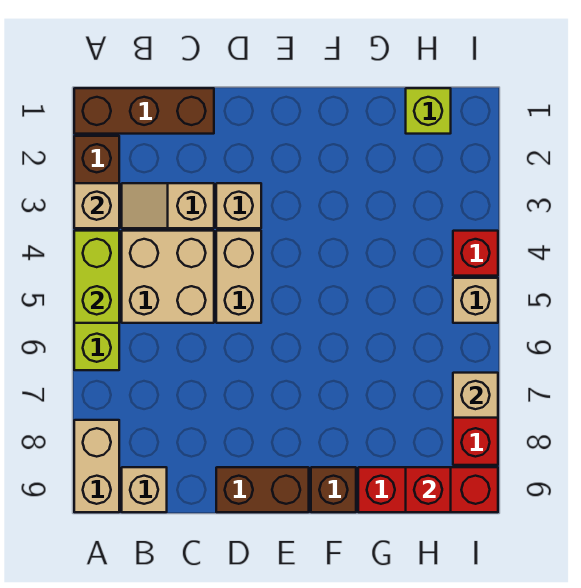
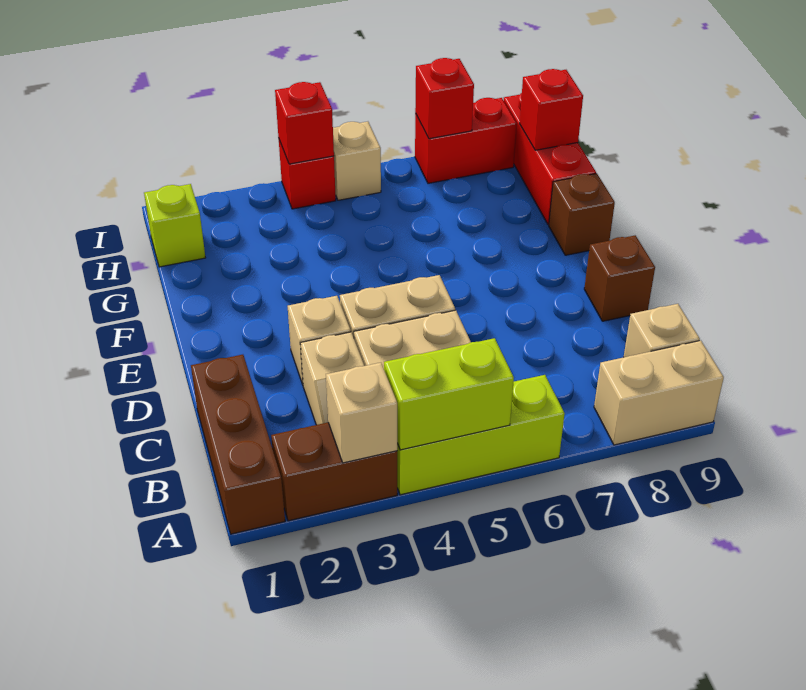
brown brick D9:E9 level 1 -> brown brick D9 level 1
none -> red brick I4 level 2
tan brick I7 level 2 -> red brick I7 level 2

